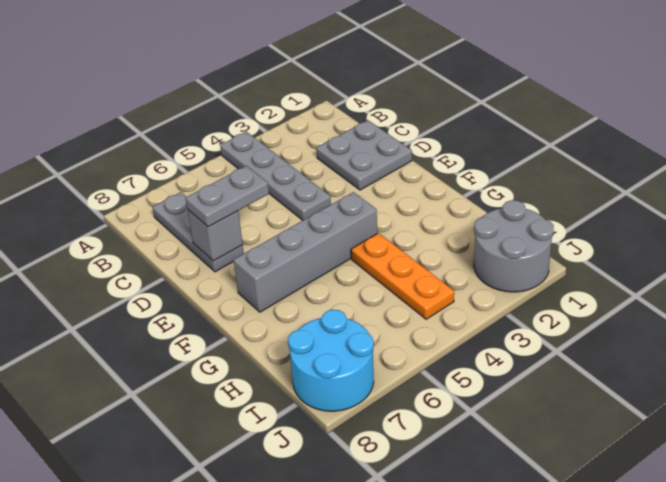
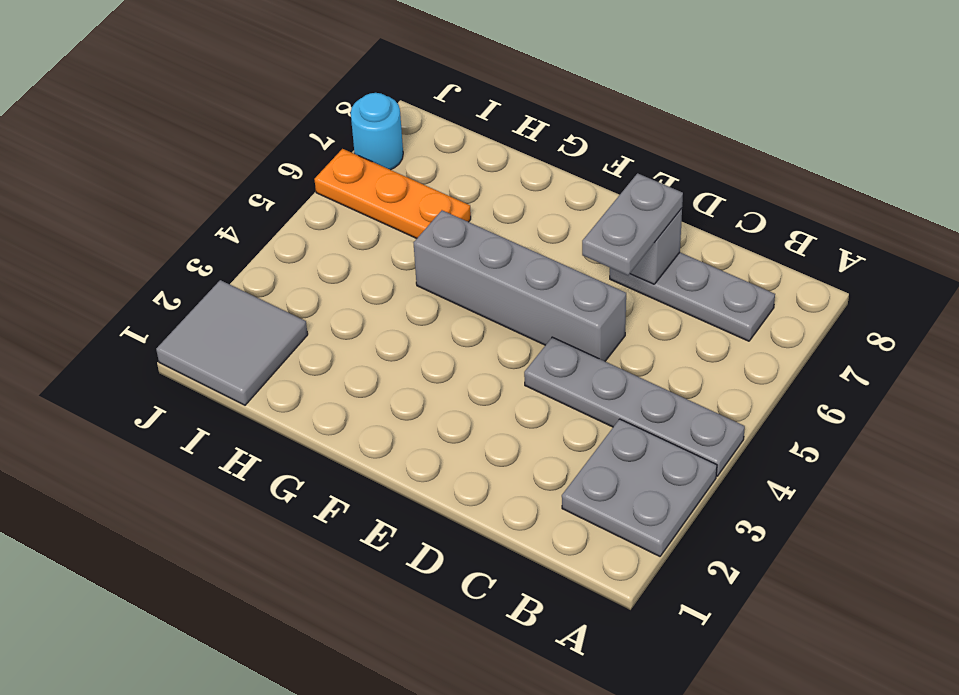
grey plate C1:D2 level 1 -> grey plate A2:B3 level 1
grey brick F4:F7 level 1 -> grey brick D5:G5 level 1
orange plate G4:I4 level 1 -> orange plate H6:J6 level 1
grey round brick I1:J2 level 1 -> grey tile I1:J2 level 1
cyan round brick I7:J8 level 1 -> cyan round brick J7 level 1

